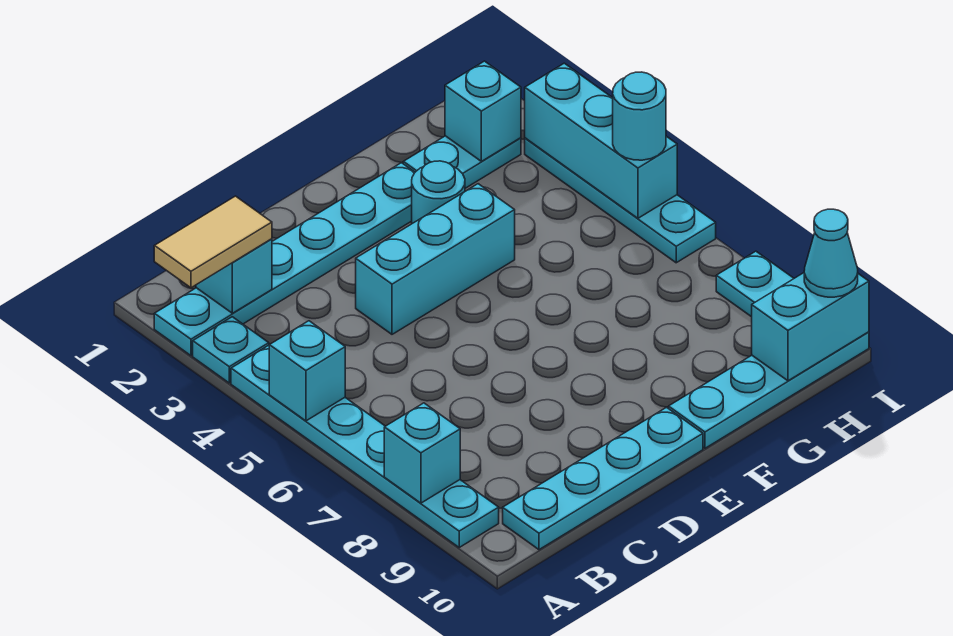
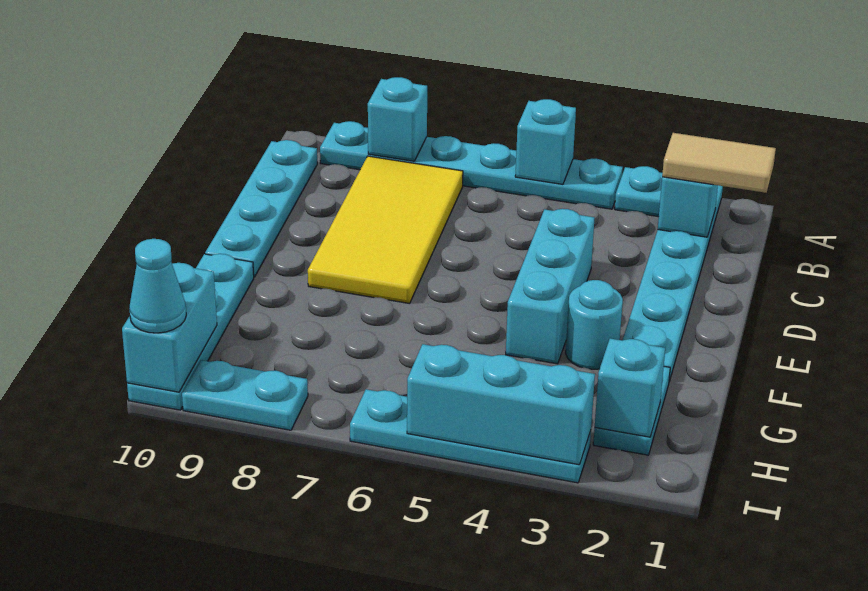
tan tile A2:B2 level 3 -> tan tile B1:B2 level 3
none -> yellow tile B7:E8 level 1
cyan round brick I5 level 3 -> none

